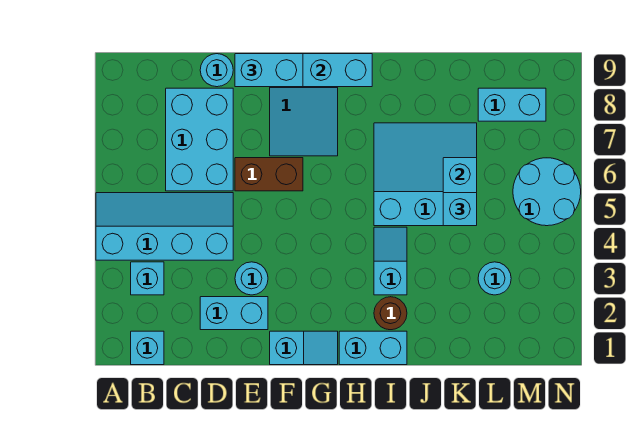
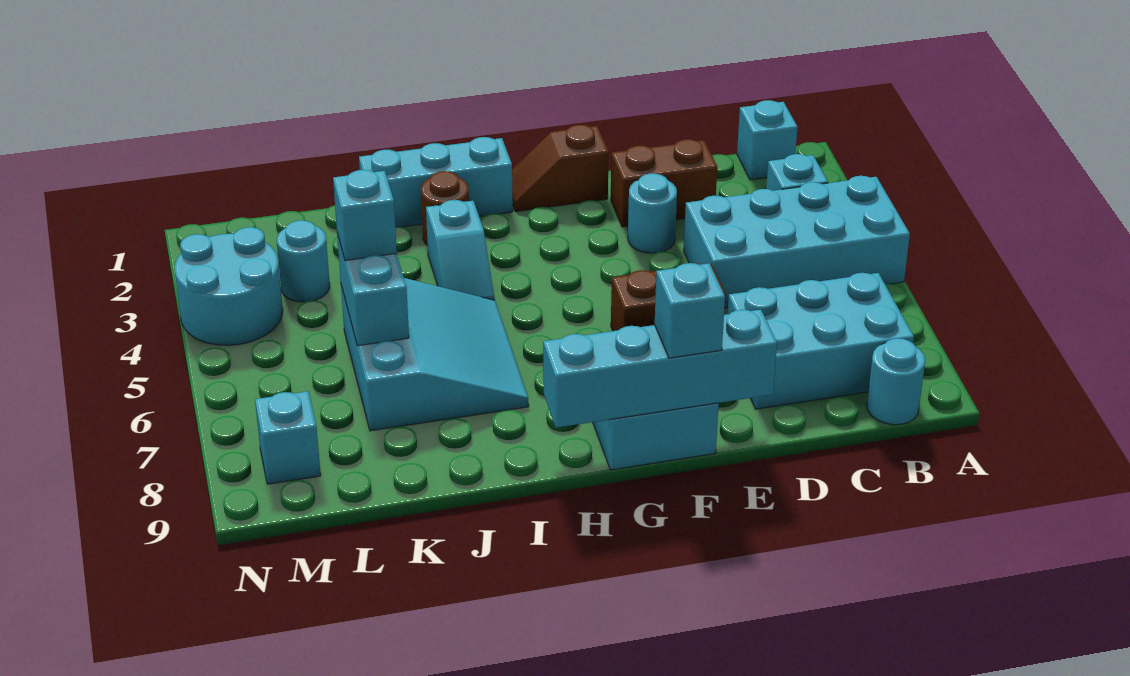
cyan slope A4:D5 level 1 top 4 -> cyan brick A4:D5 level 1
cyan brick C6:D8 level 1 -> cyan brick B7:D8 level 1
cyan brick D2:E2 level 1 -> brown brick D2:E2 level 1
cyan round brick D9 level 1 -> cyan round brick B9 level 1
cyan brick E9:F9 level 3 -> cyan brick F9 level 3
cyan slope F1:G1 level 1 top F -> brown slope F1:G1 level 1 top F
cyan brick H1:I1 level 1 -> cyan brick H1:J1 level 1
cyan slope I5:K7 level 1 top 5 -> cyan slope I5:K7 level 1 top K
cyan brick L8:M8 level 1 -> cyan brick M8 level 1
cyan round brick M5:N6 level 1 -> cyan round brick M3:N4 level 1

